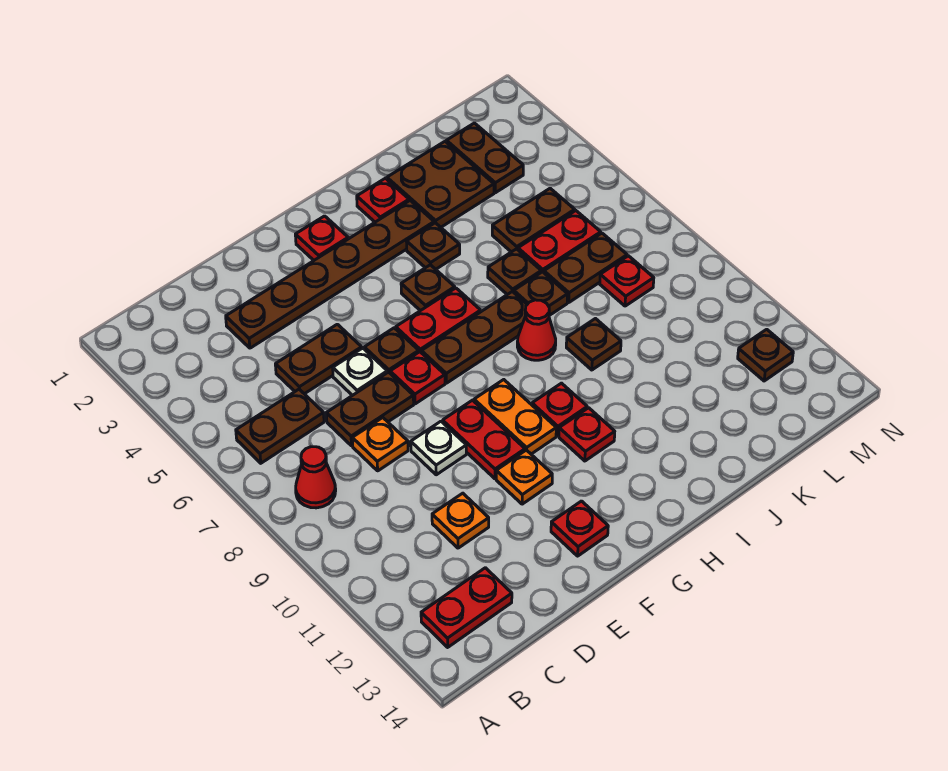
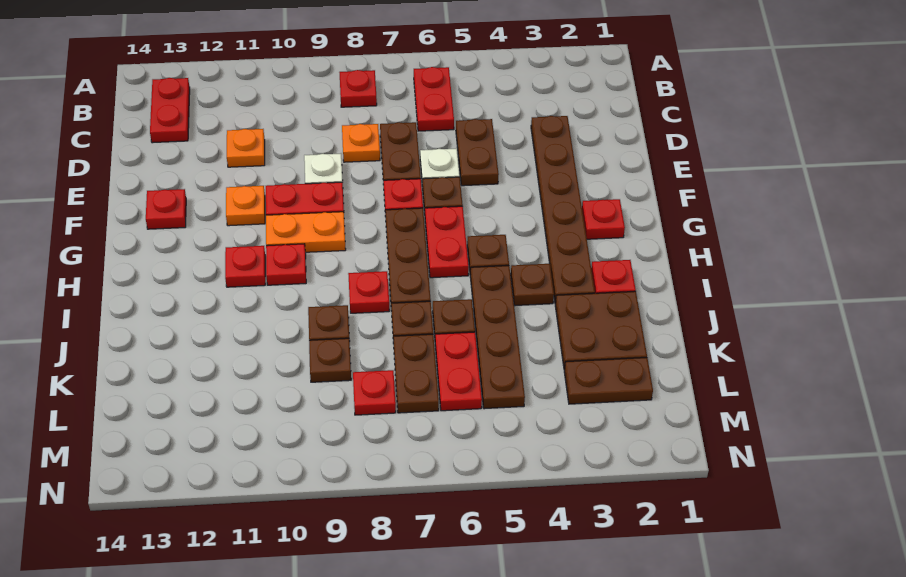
brown plate B6:C6 level 1 -> red plate B6:C6 level 1
red cone B8 level 1 -> red plate B8 level 1
red cone I8 level 1 -> red plate I8 level 1
brown plate K5:L5 level 1 -> brown plate I5:L5 level 1
brown plate M12 level 1 -> brown plate K9 level 1

